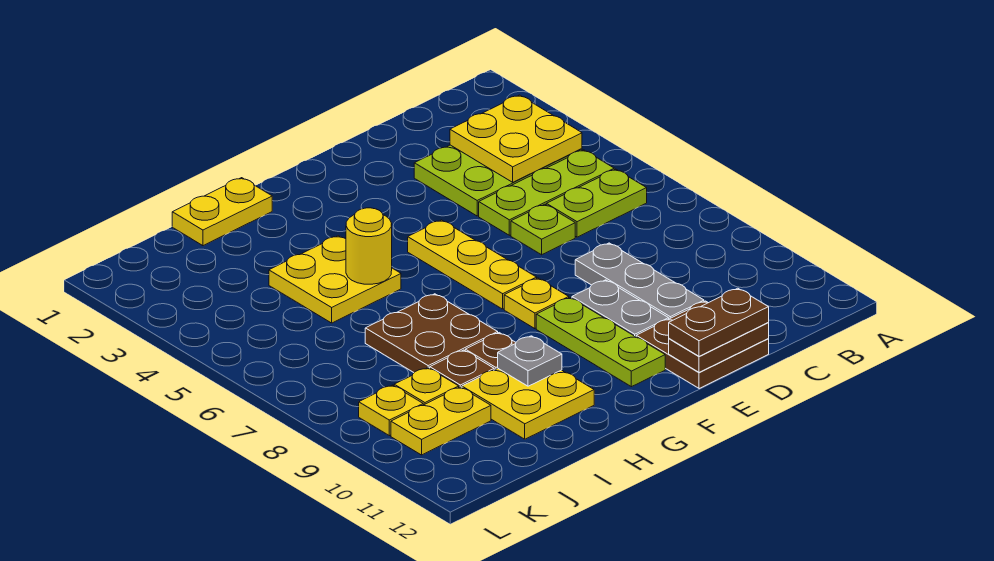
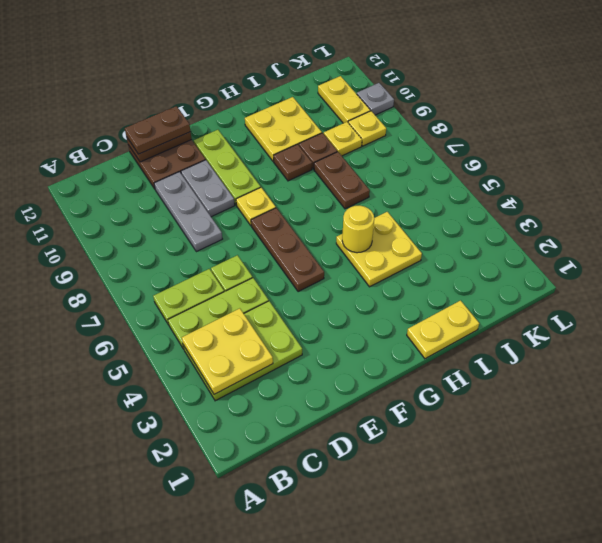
yellow plate F5:F7 level 1 -> brown plate F5:F7 level 1
brown plate H7:I8 level 1 -> brown plate I7:I8 level 1
grey plate H10 level 2 -> grey plate L10 level 1
yellow plate J10:K10 level 1 -> yellow plate K10:K11 level 1

